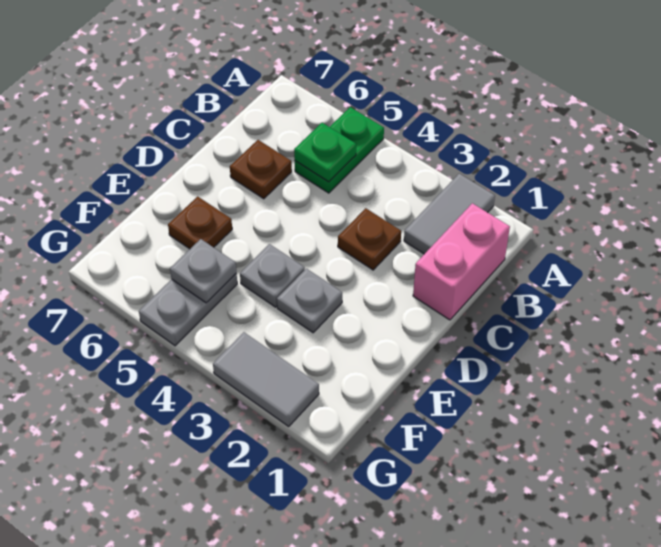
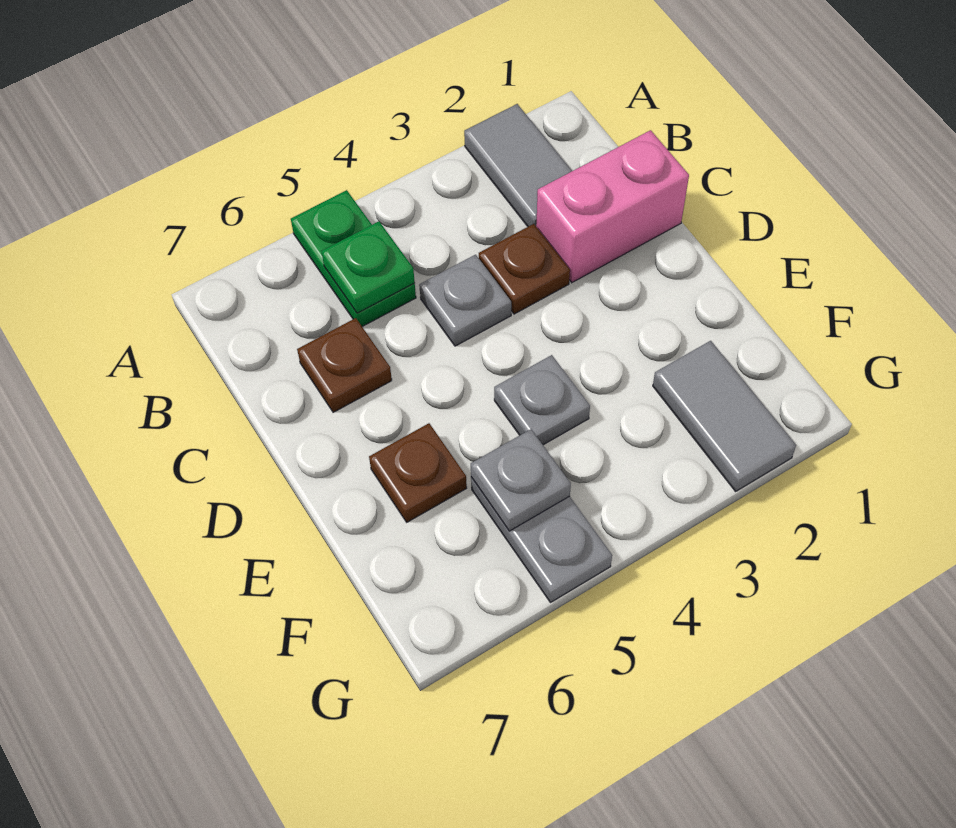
pink brick B1:C1 level 1 -> pink brick C1:C2 level 1
grey plate E3 level 1 -> grey plate C4 level 1
grey tile G2:G3 level 1 -> grey tile F2:G2 level 1

